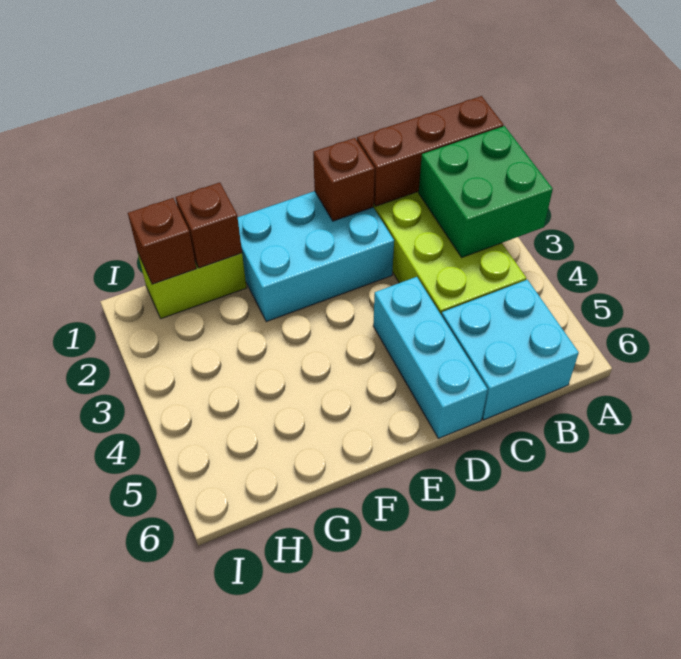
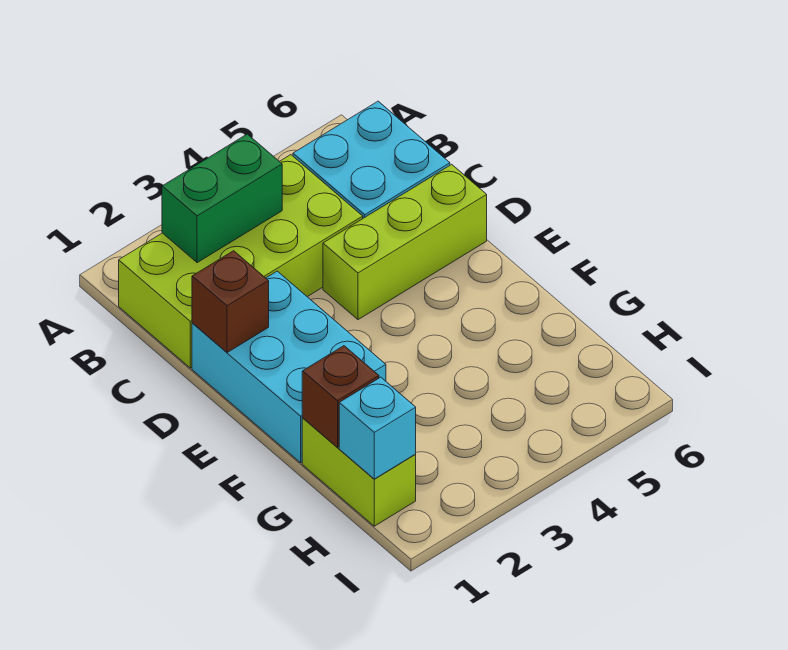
brown brick A1:C1 level 2 -> none
green brick A2:B3 level 2 -> green brick B2:B3 level 2
cyan brick D4:D6 level 1 -> lime brick D4:D6 level 1
brown brick H1 level 2 -> cyan brick H1 level 2

